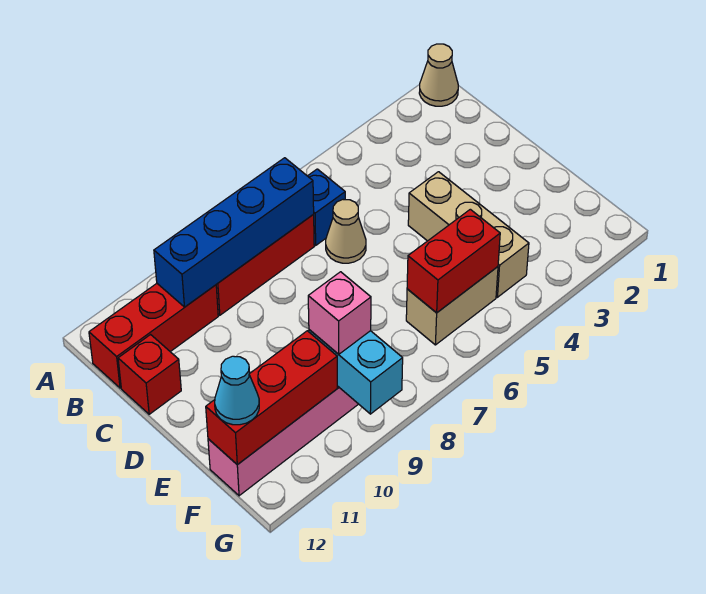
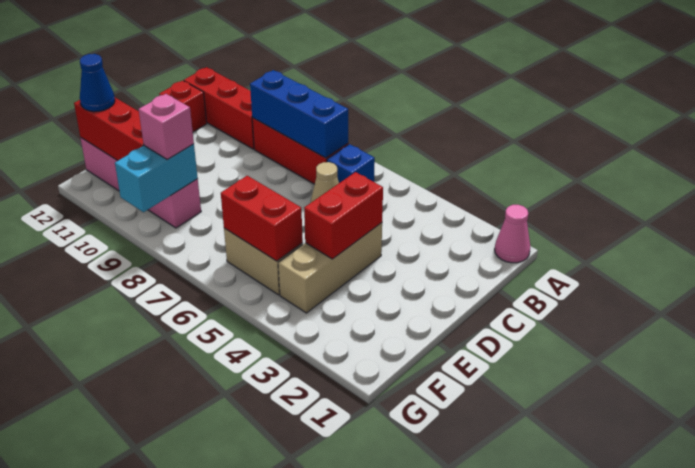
tan cone A1 level 1 -> pink cone A1 level 1
blue brick B7:B10 level 2 -> blue brick B7:B9 level 2
none -> red brick D4:E4 level 2
cyan cone F12 level 3 -> blue cone F12 level 3

